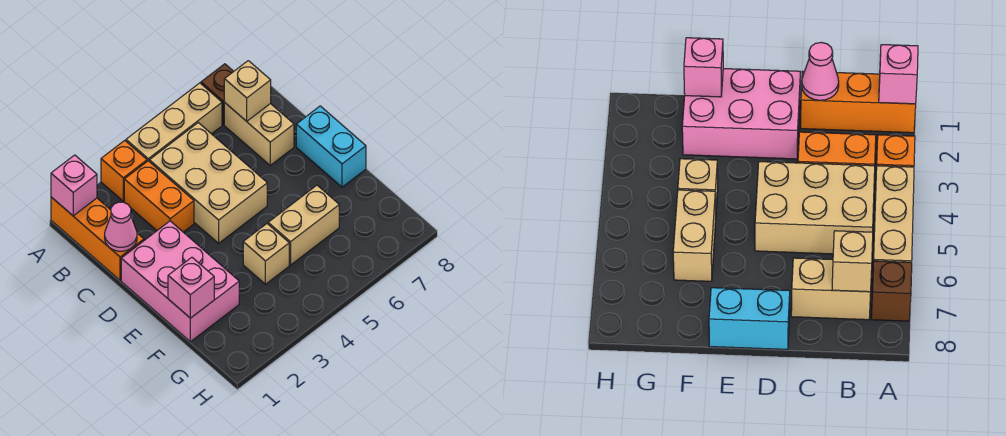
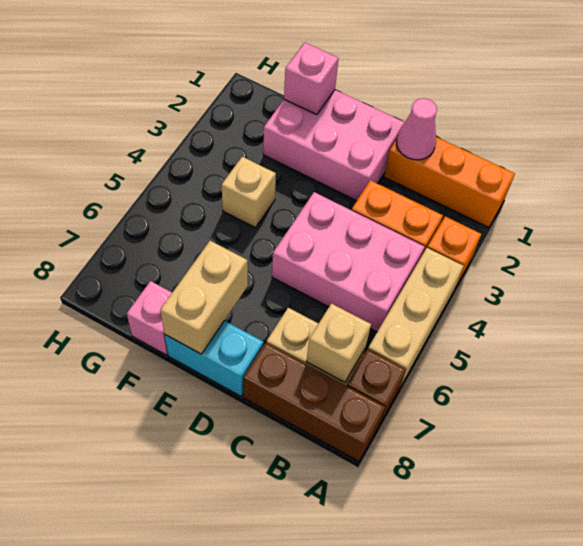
pink brick A1 level 2 -> pink brick F8 level 1
none -> brown brick A8:C8 level 1
tan brick B4:D5 level 1 -> pink brick B4:D5 level 1
tan brick F5:F6 level 1 -> tan brick E7:E8 level 2

